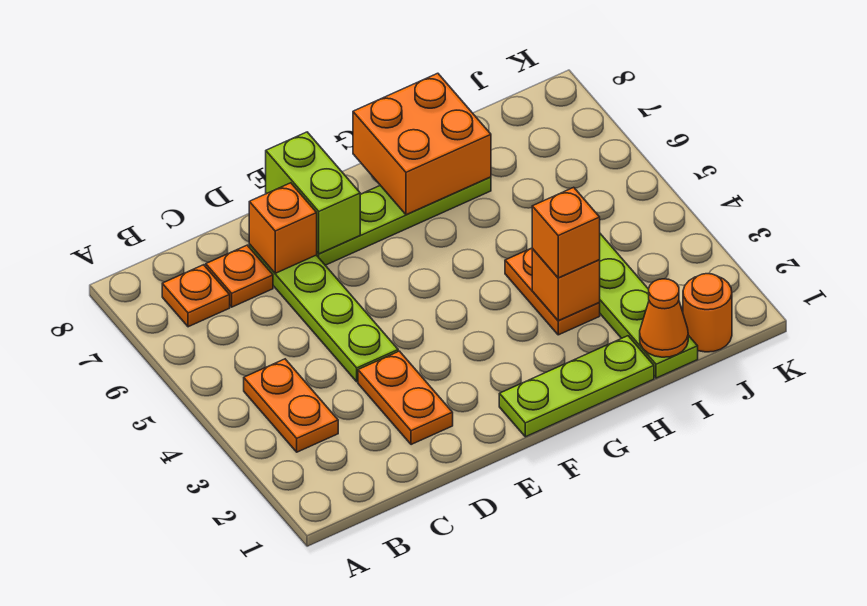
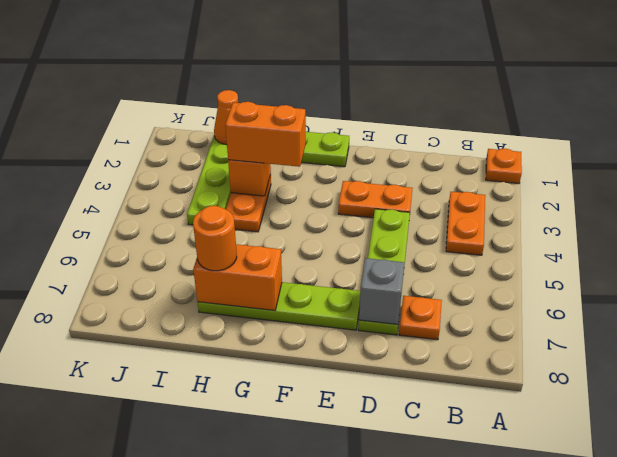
orange plate B7 level 1 -> orange plate A1 level 1
orange plate D2:D3 level 1 -> orange plate D3:E3 level 1
orange brick D7 level 2 -> grey brick D7 level 2
lime brick E7:E8 level 2 -> none
orange brick G7:H8 level 2 -> orange brick G7:H7 level 2
orange brick H3 level 3 -> orange brick G3:H3 level 3
orange round brick J1 level 1 -> orange round brick H7 level 3

